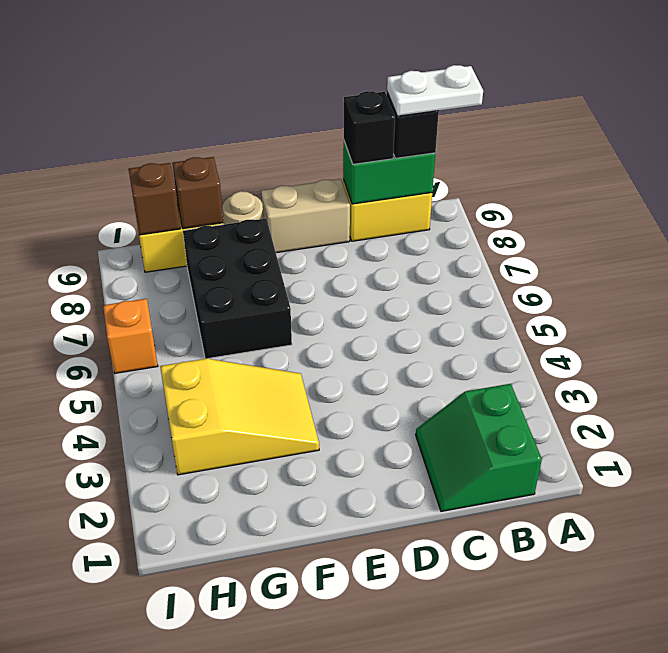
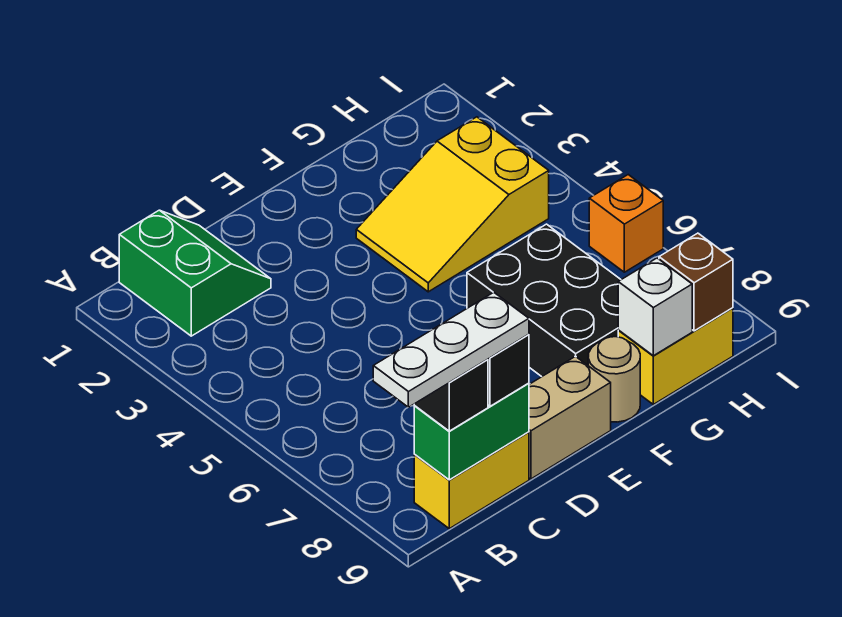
white plate A9:B9 level 4 -> white plate A9:C9 level 4
brown brick G9 level 2 -> white brick G9 level 2

